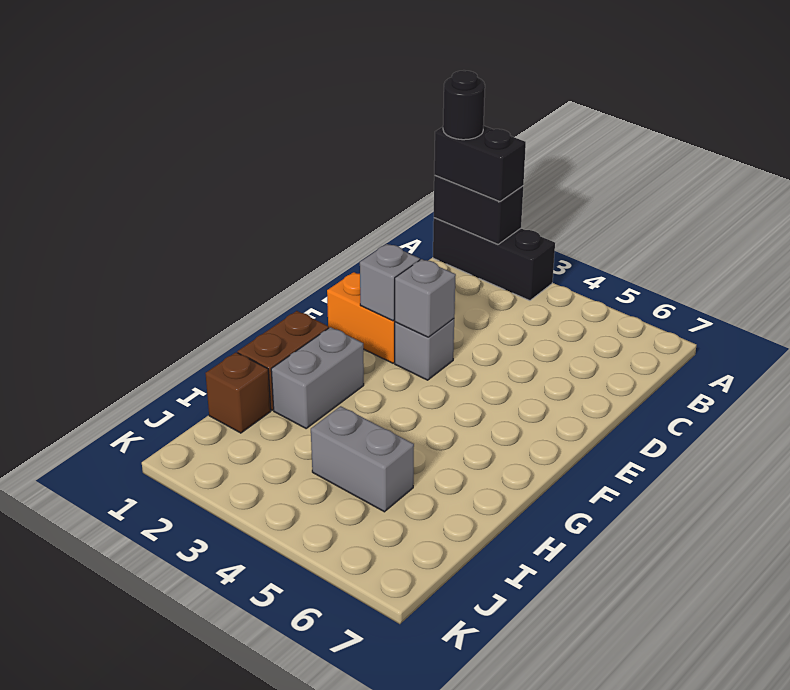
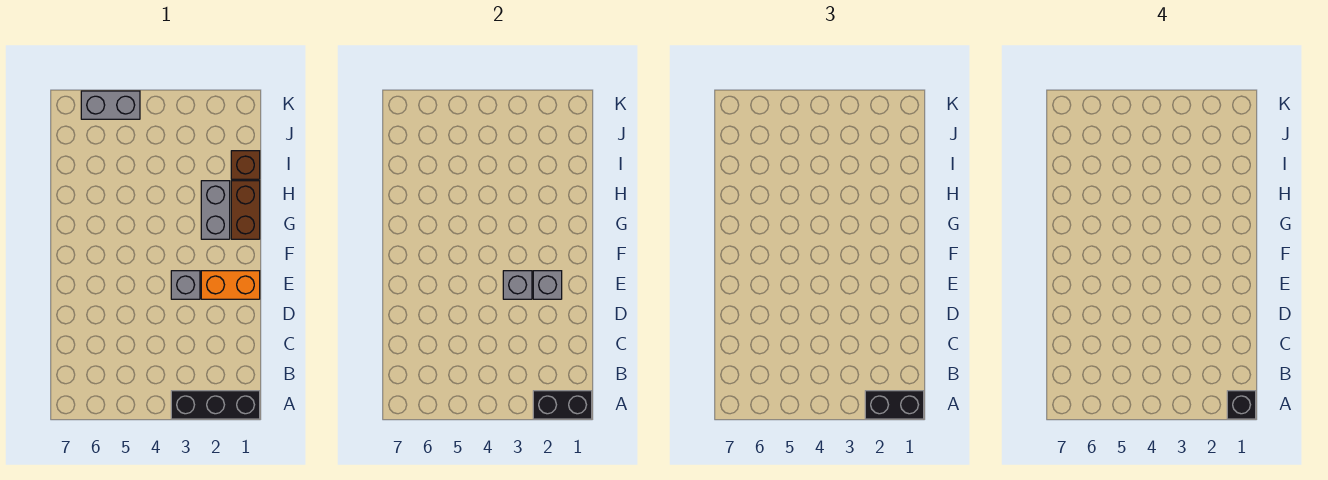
black round brick A1 level 4 -> black brick A1 level 4
grey brick I4:I5 level 1 -> grey brick K5:K6 level 1

